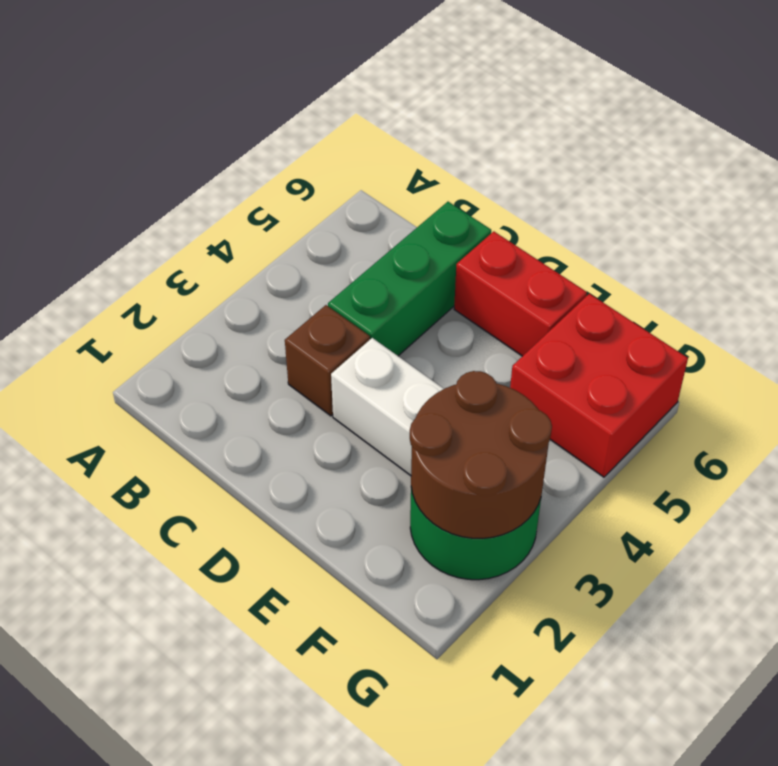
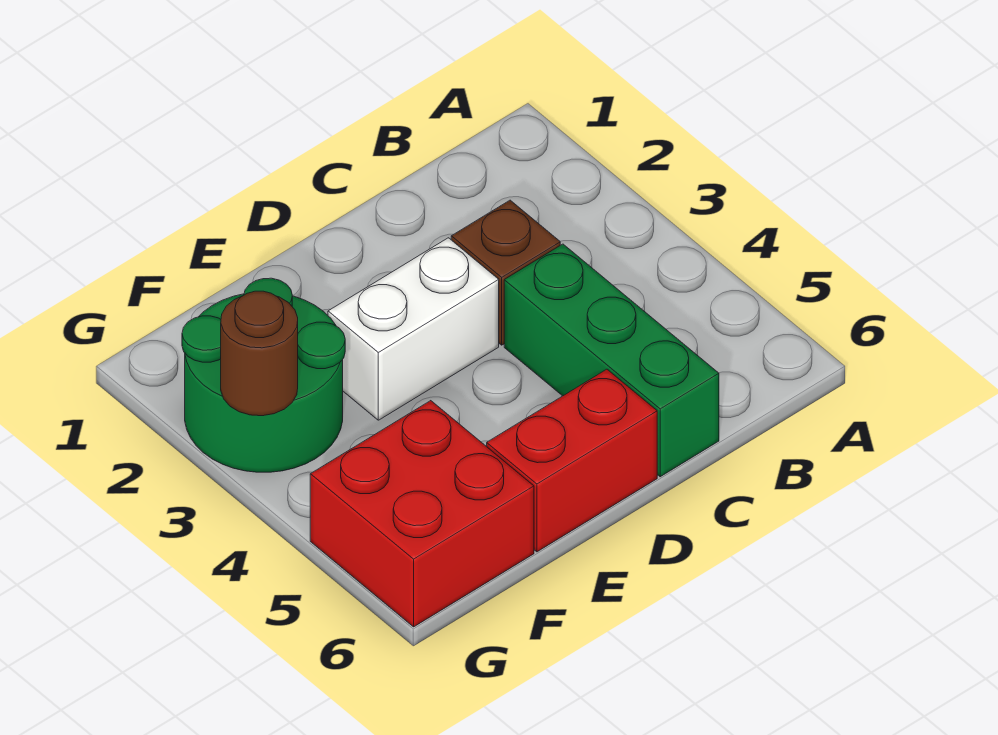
brown round brick F2:G3 level 2 -> brown round brick G3 level 2

